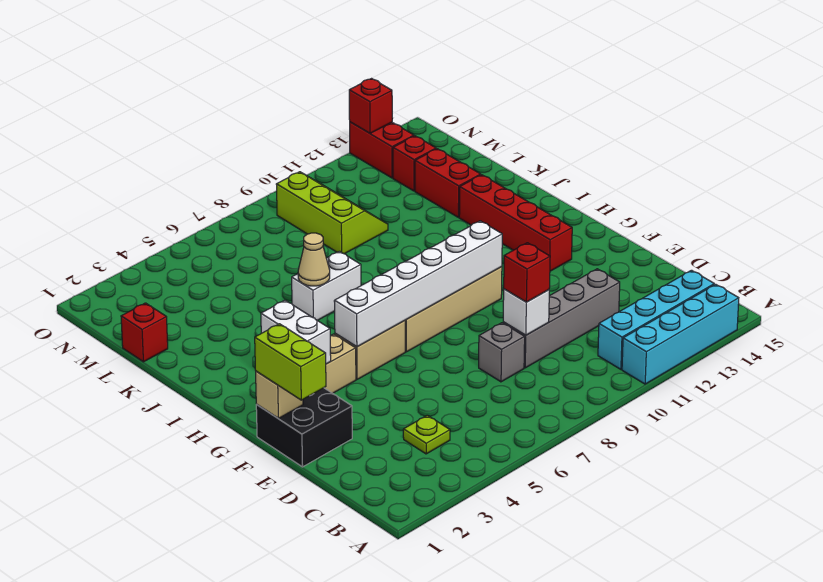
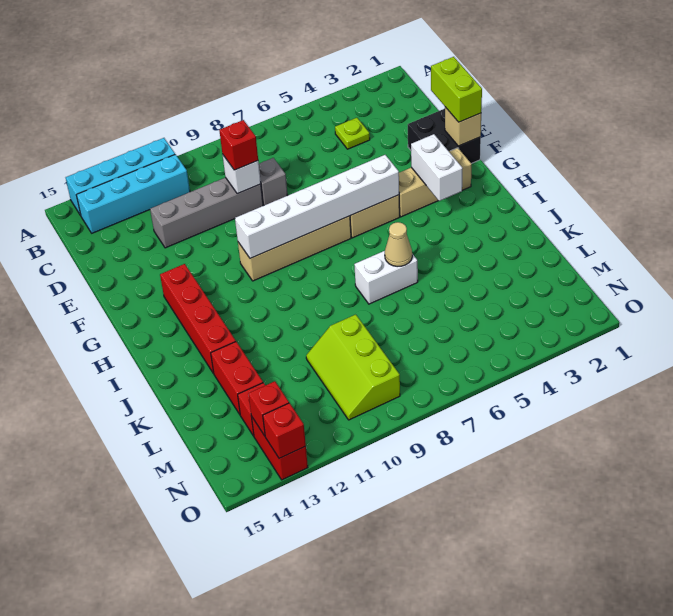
red brick L1 level 1 -> red brick N13 level 2

